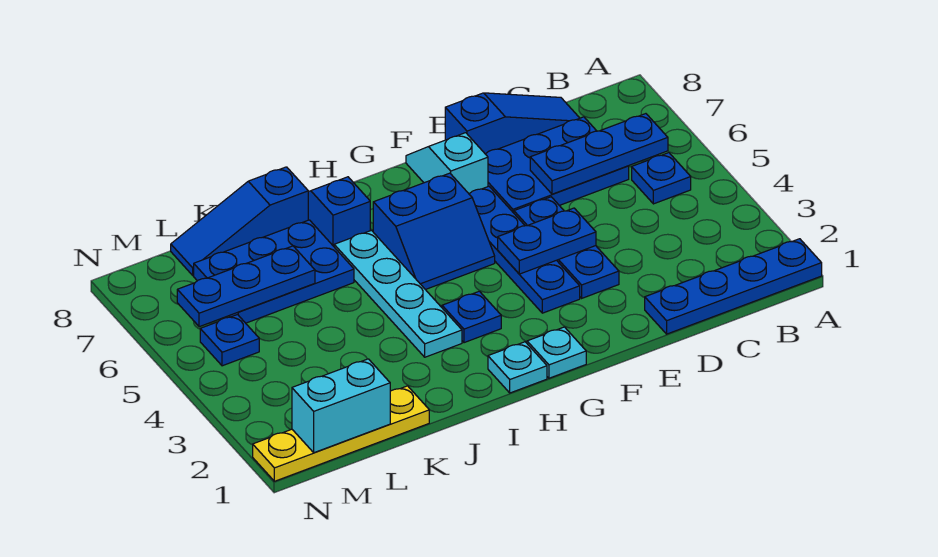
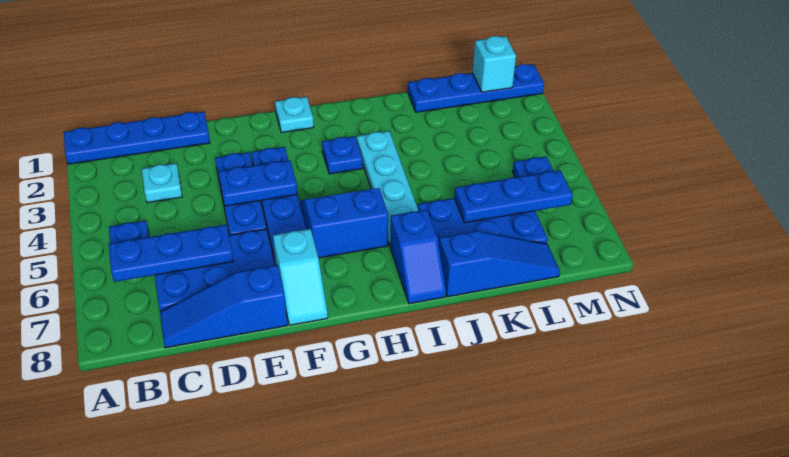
cyan plate H1 level 1 -> cyan plate C3 level 1
yellow plate K1:N1 level 1 -> blue plate K1:N1 level 1
cyan brick L1:M1 level 2 -> cyan brick M1 level 2

